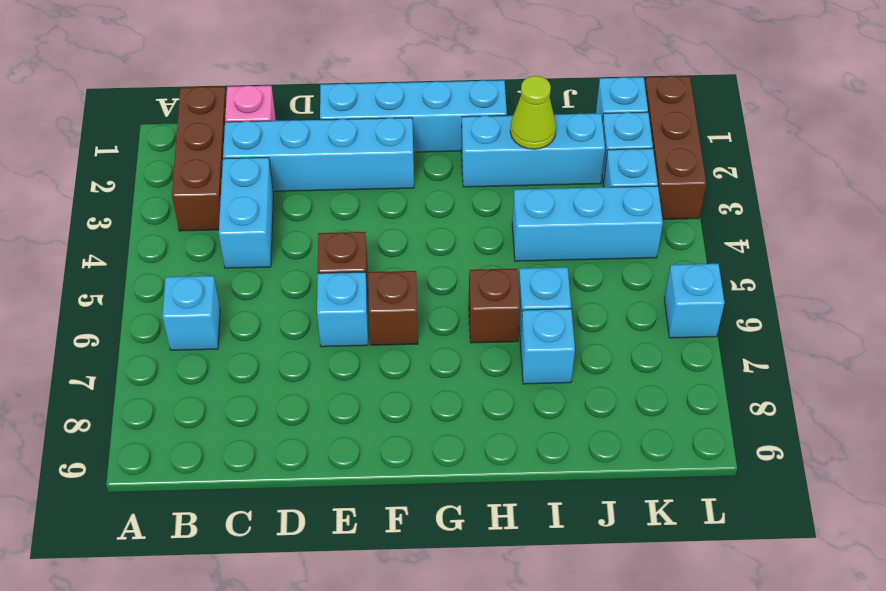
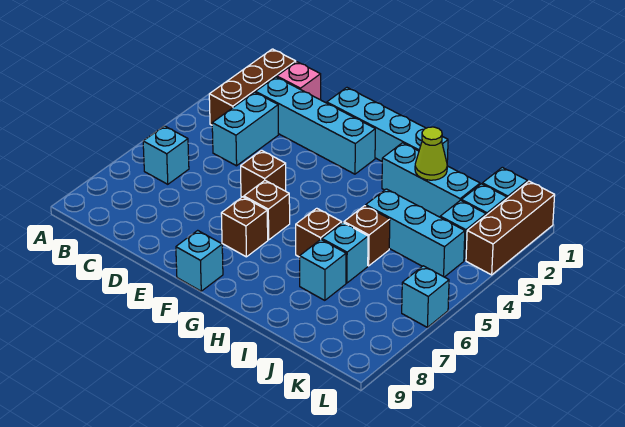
cyan brick E6 level 1 -> cyan brick F9 level 1
none -> brown brick F7 level 1
none -> brown brick I5 level 1

